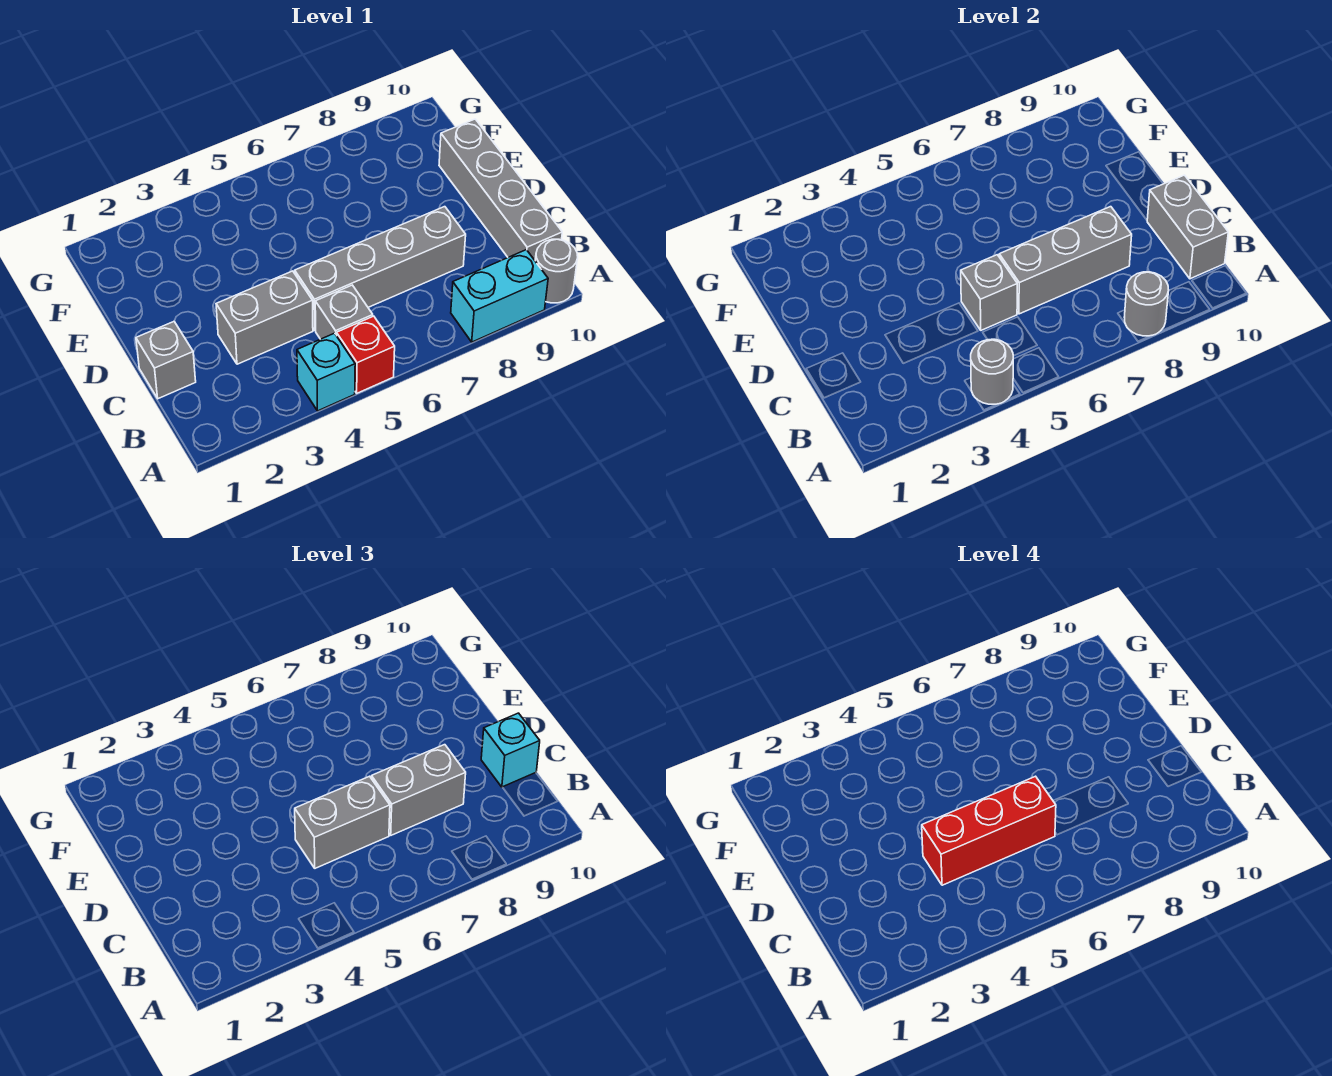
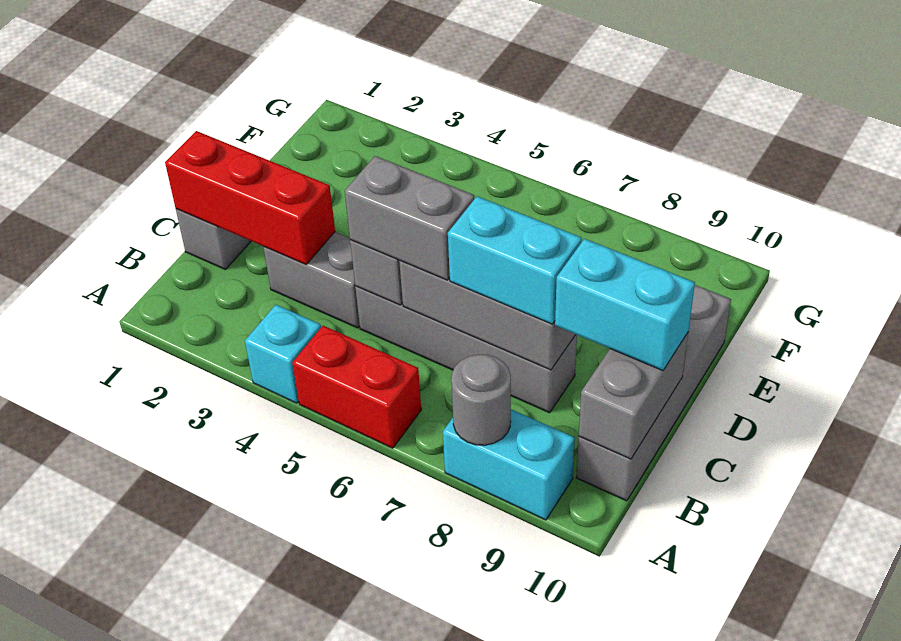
grey round brick A4 level 2 -> none
red brick A5 level 1 -> red brick A5:A6 level 1
grey round brick A10 level 1 -> none
grey brick B5 level 1 -> none
red brick C4:C6 level 4 -> red brick C1:C3 level 2
grey brick C7:C8 level 3 -> cyan brick C7:C8 level 3
cyan brick C10 level 3 -> cyan brick C9:C10 level 3

